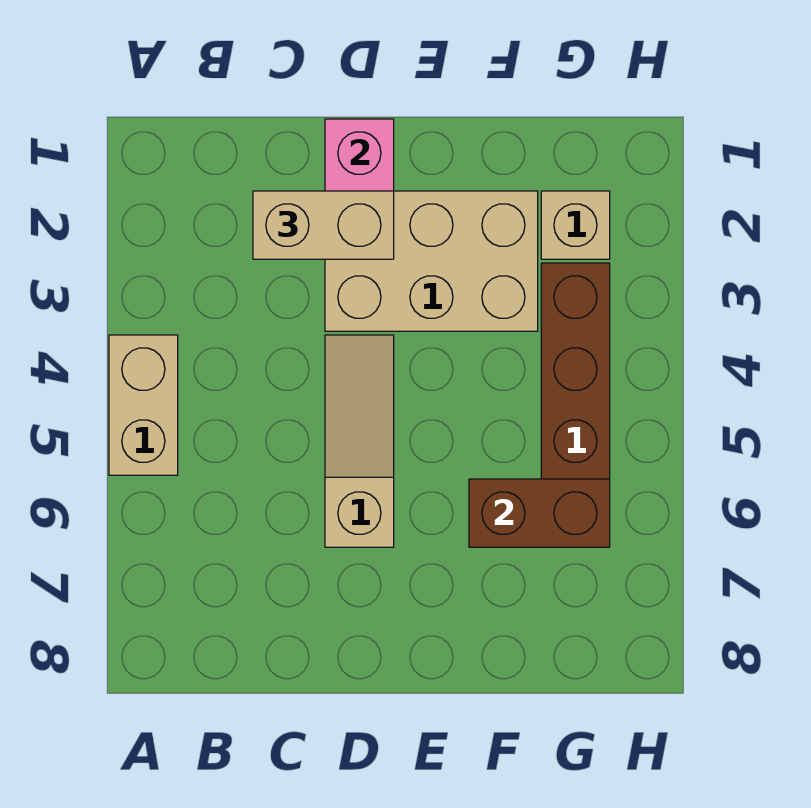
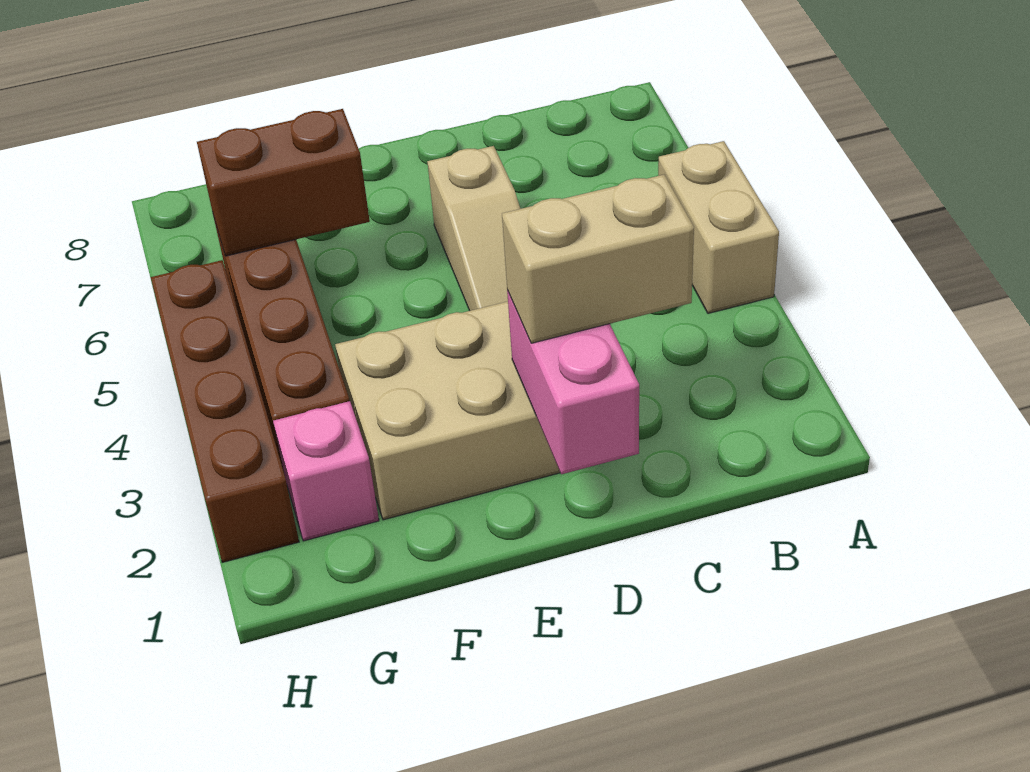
tan brick G2 level 1 -> pink brick G2 level 1
none -> brown brick H2:H5 level 1

